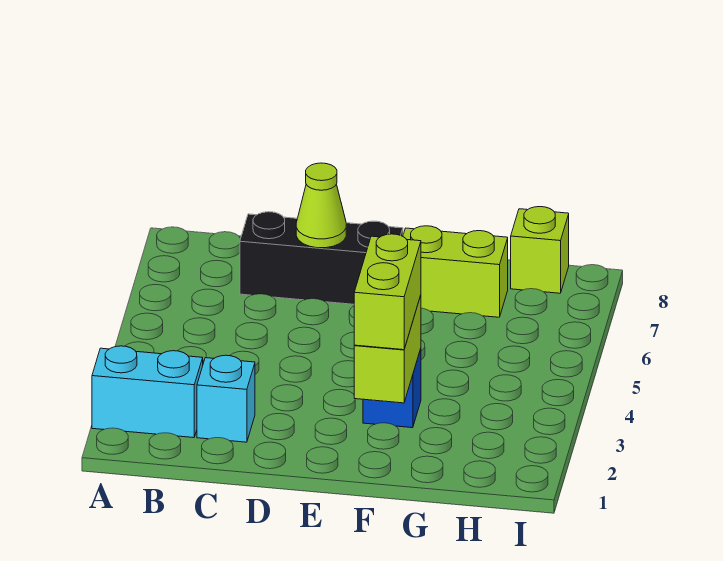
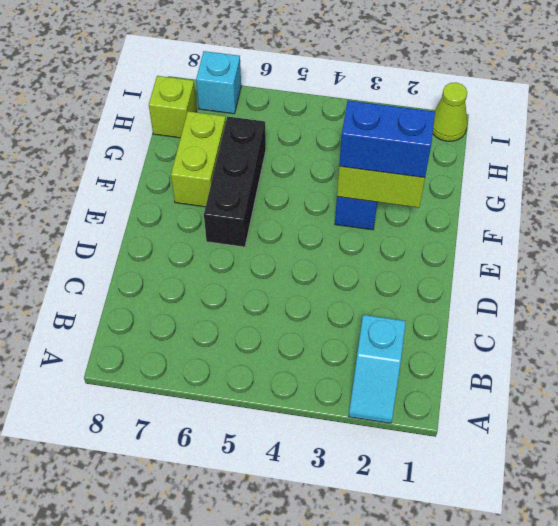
cyan brick A2:B2 level 1 -> cyan slope A2:B2 level 1 top B
cyan brick C2 level 1 -> cyan brick I7 level 1
black brick C7:E7 level 1 -> black brick E6:G6 level 1
lime cone D7 level 2 -> lime cone I1 level 1
lime brick F2:F3 level 3 -> blue brick F2:F3 level 3

